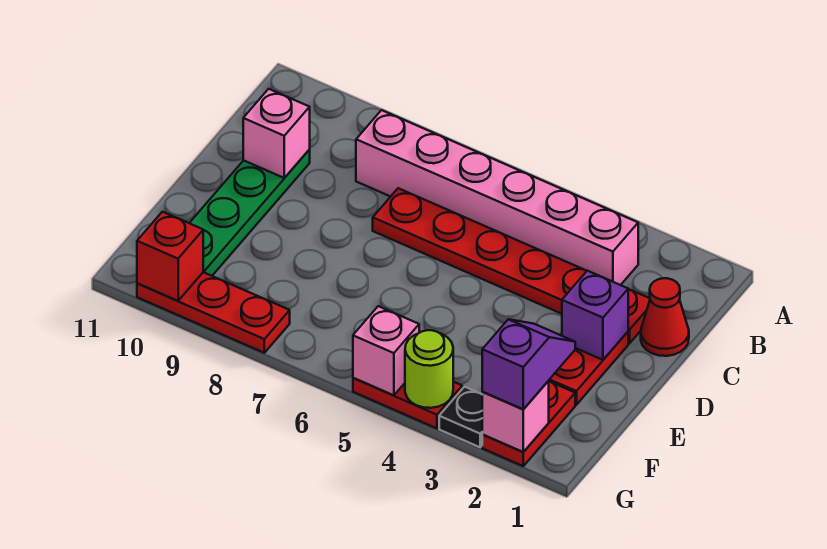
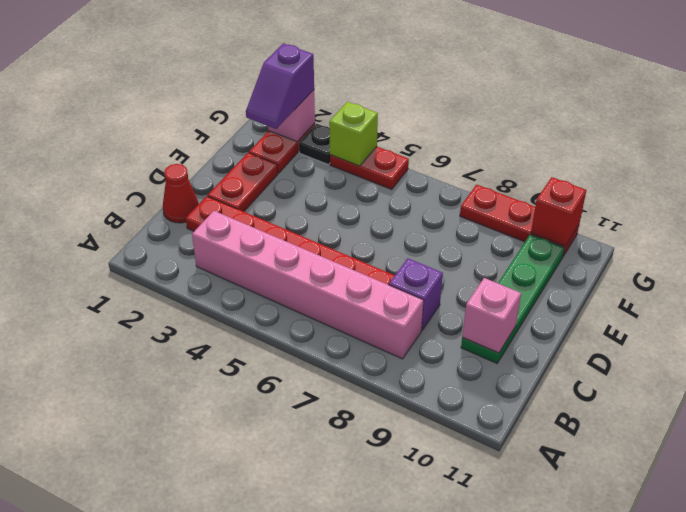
purple brick D2 level 2 -> purple brick C8 level 1
lime round brick G4 level 2 -> lime brick G4 level 2
pink brick G5 level 2 -> none

